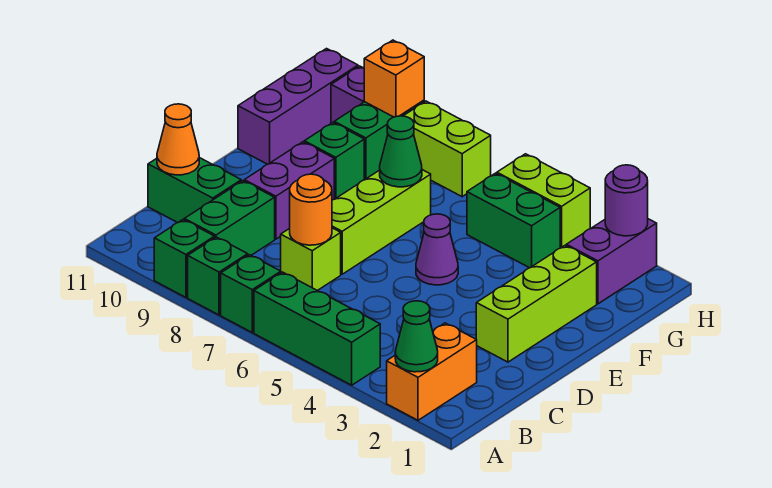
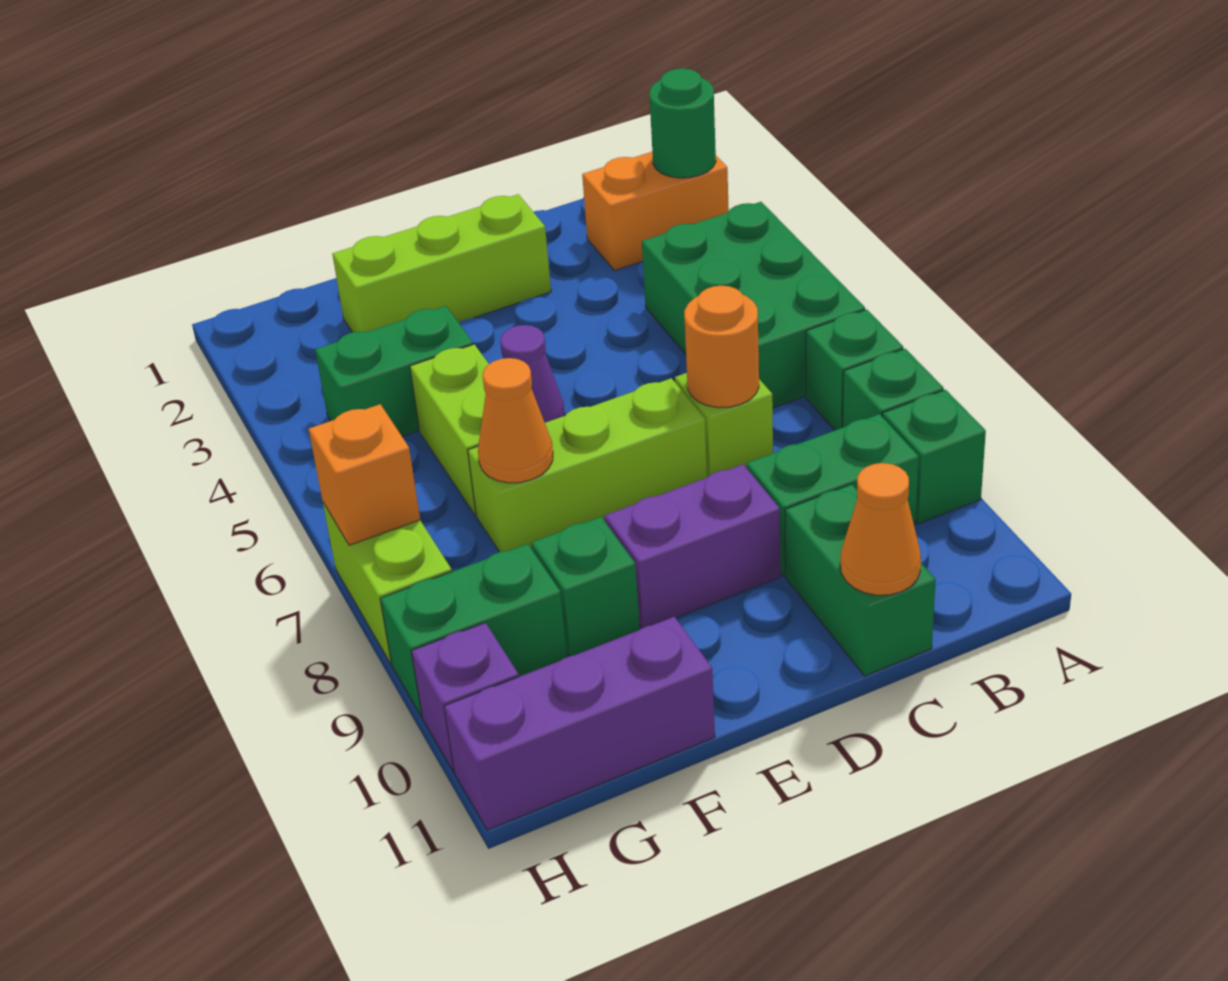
green cone A2 level 2 -> green round brick A2 level 2
green brick A4:A6 level 1 -> green brick A4:B6 level 1
green cone F7 level 2 -> orange cone F7 level 2
purple brick G2:H2 level 1 -> none
green brick G4:G5 level 1 -> green brick F4:G4 level 1
purple round brick H2 level 2 -> none
lime brick H4:H5 level 1 -> lime brick F5:F6 level 1
orange brick H9 level 2 -> orange brick H7 level 2

